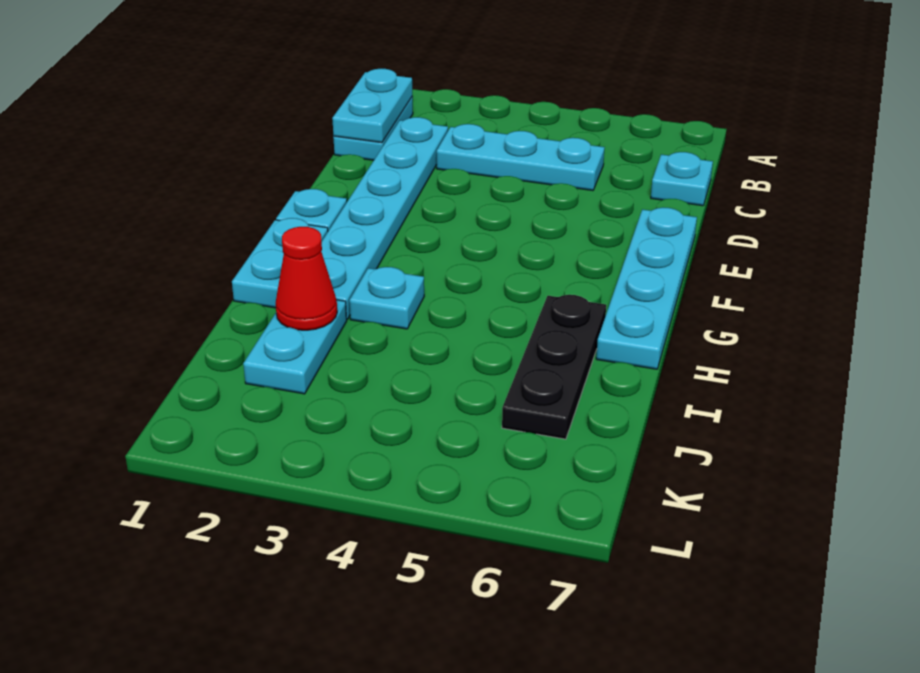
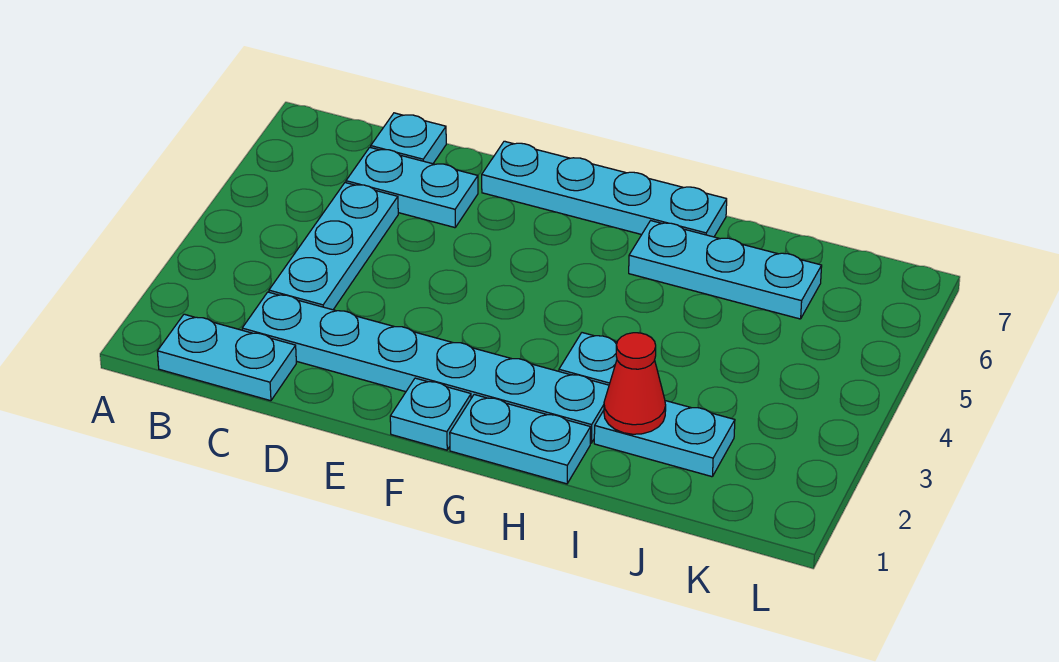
cyan plate B1:C1 level 2 -> cyan plate C6:D6 level 1
black plate H6:J6 level 1 -> cyan plate H6:J6 level 1

